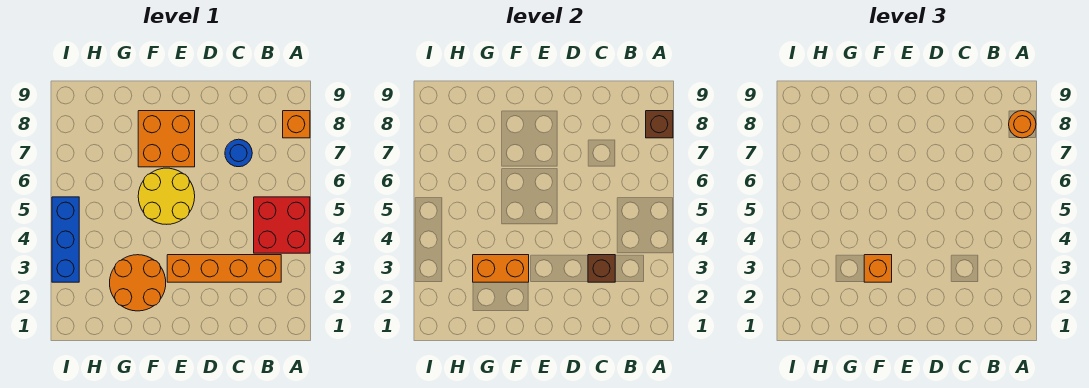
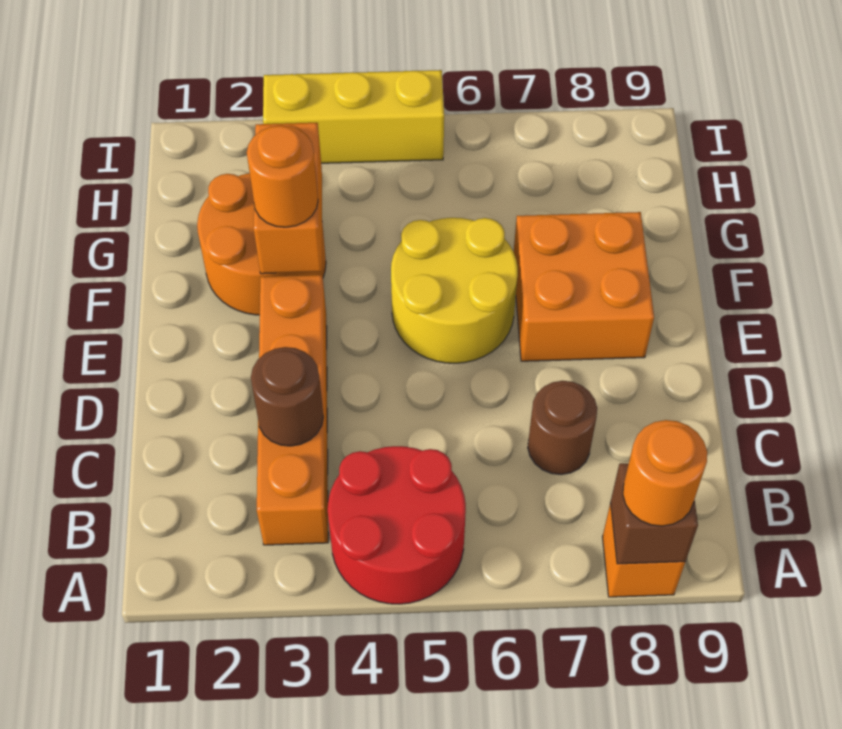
red brick A4:B5 level 1 -> red round brick A4:B5 level 1
brown brick C3 level 2 -> brown round brick C3 level 2
blue round brick C7 level 1 -> brown round brick C7 level 1
orange brick F3 level 3 -> orange round brick F3 level 3
blue brick I3:I5 level 1 -> yellow brick I3:I5 level 1

